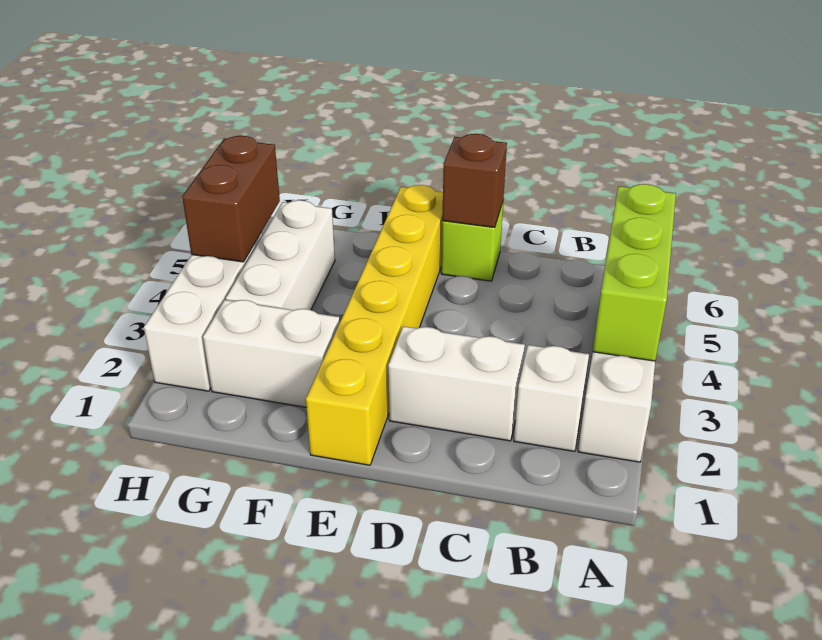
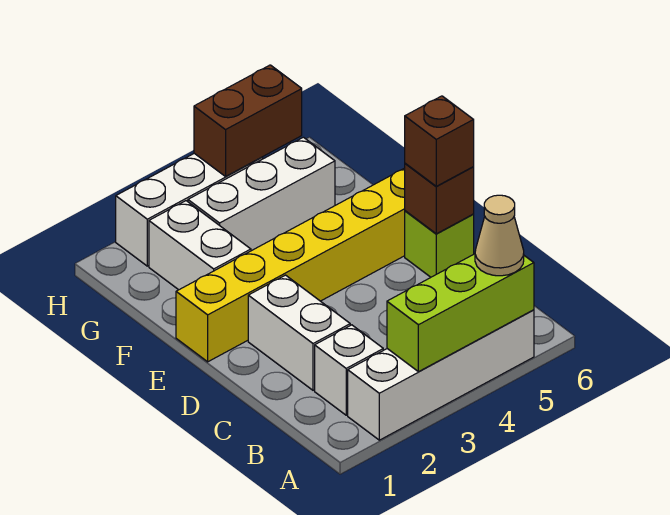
none -> tan cone A5 level 3
none -> brown brick D6 level 3

